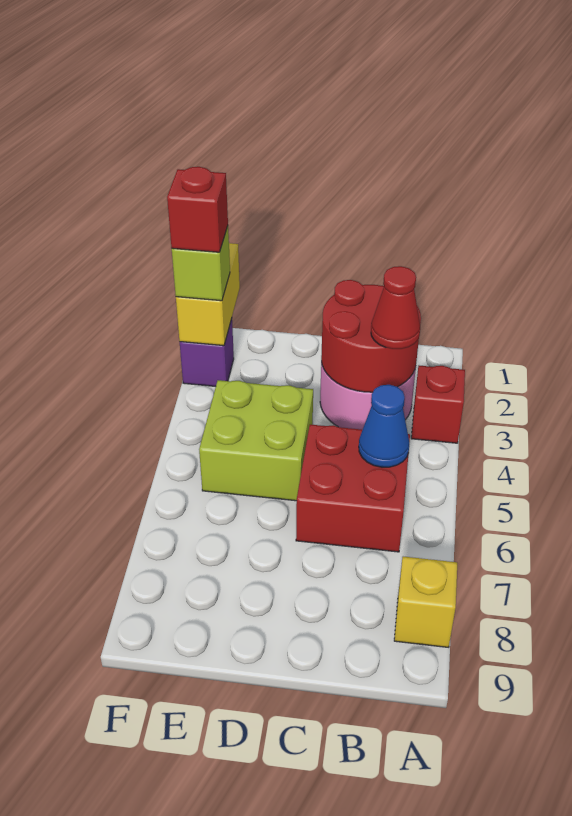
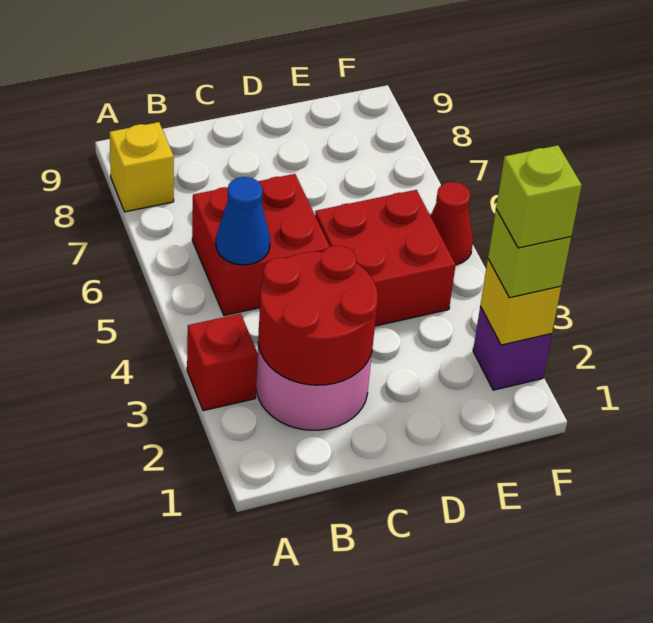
red cone B3 level 3 -> red cone F5 level 1
lime brick D4:E5 level 1 -> red brick D4:E5 level 1
yellow brick F1:F2 level 2 -> yellow brick F2 level 2
red brick F2 level 4 -> lime brick F2 level 4

